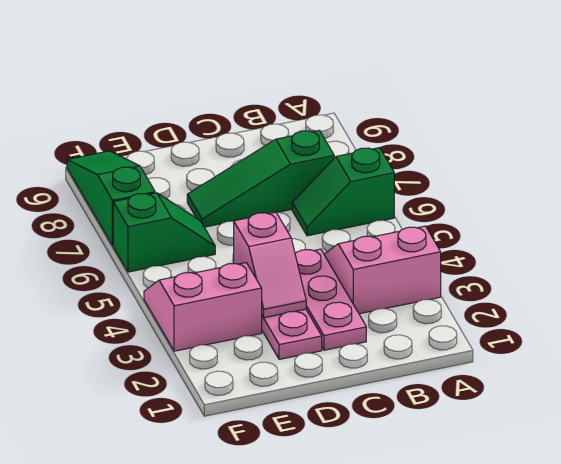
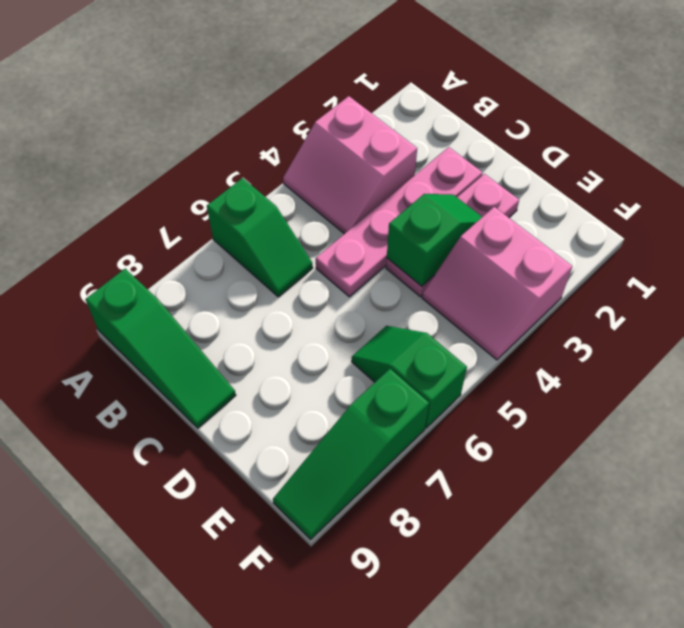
green slope B7:D7 level 1 top B -> green slope A9:C9 level 1 top A
pink plate C2:C4 level 1 -> pink plate C2:C5 level 1
pink slope D3:D4 level 2 top 4 -> green slope D3:D4 level 2 top 4

